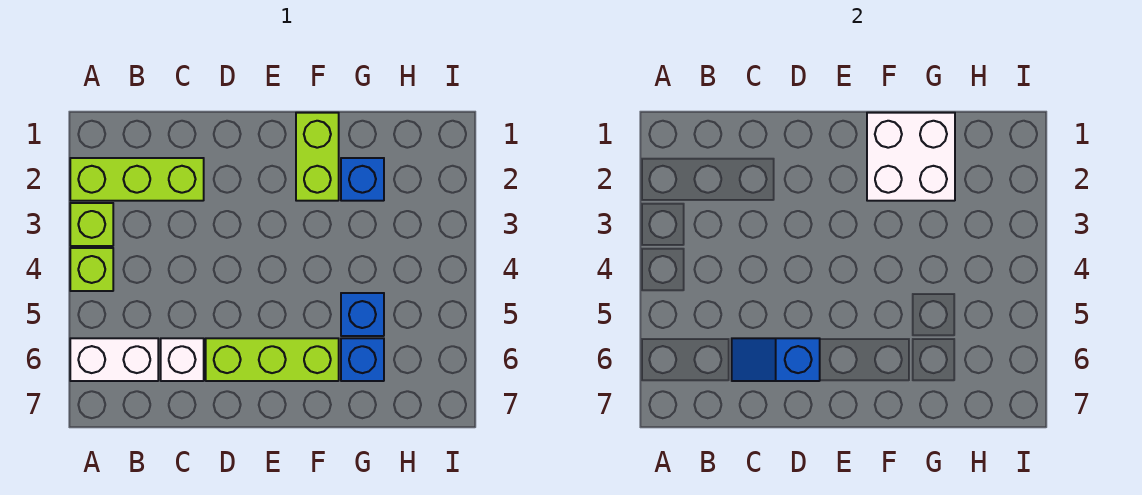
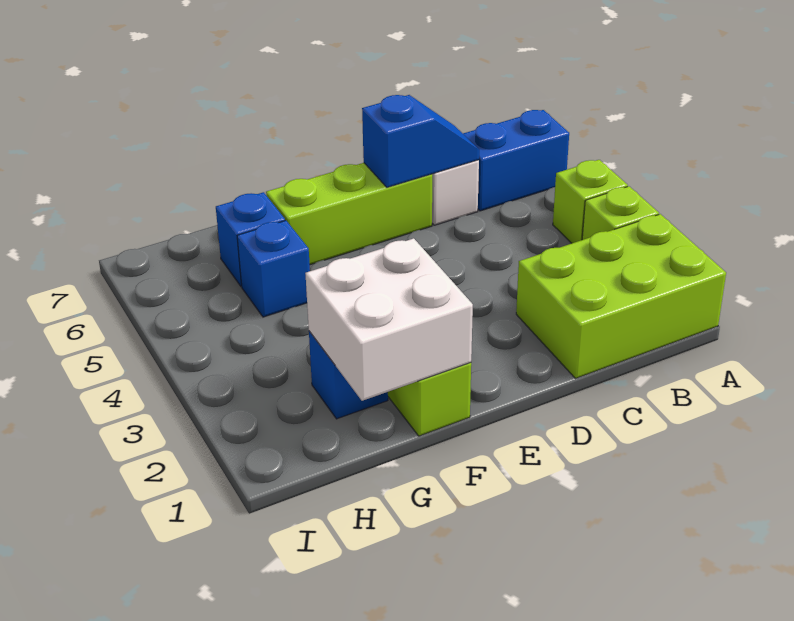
lime brick A2:C2 level 1 -> lime brick A1:C2 level 1
white brick A6:B6 level 1 -> blue brick A6:B6 level 1

